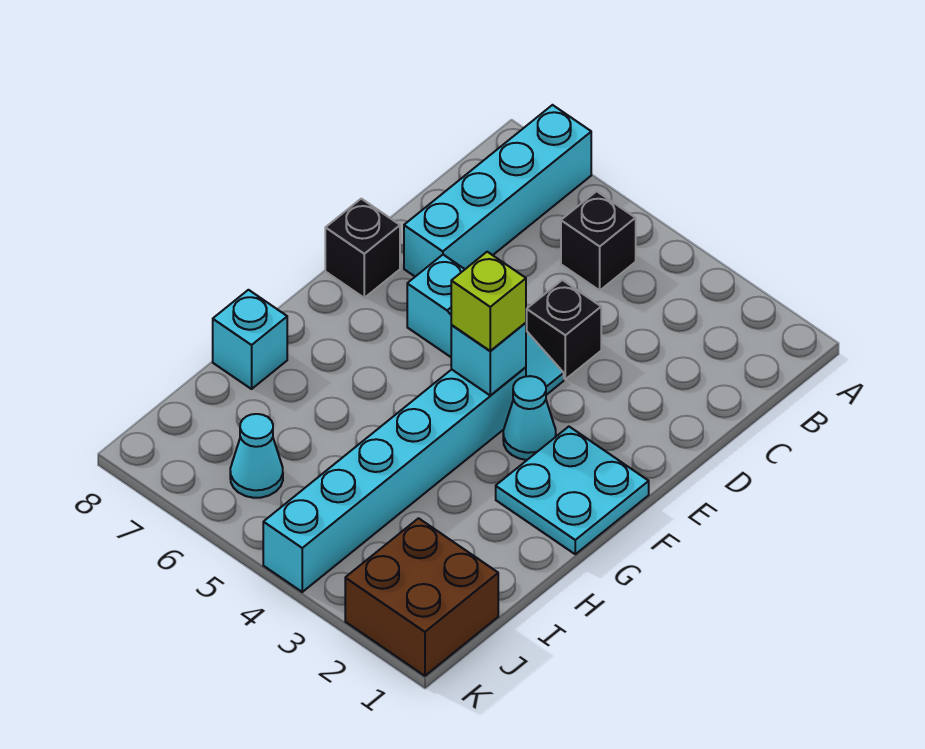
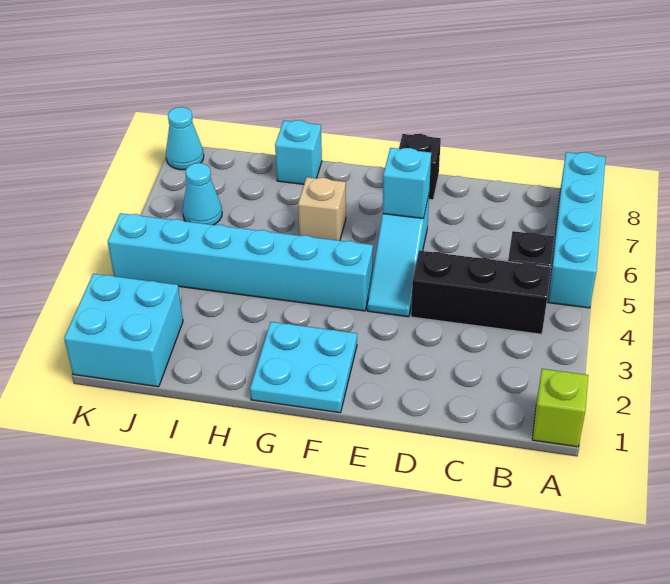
cyan brick A7:D7 level 1 -> cyan brick A5:A8 level 1
black brick D4 level 1 -> black brick B4:D4 level 1
cyan cone F3 level 1 -> cyan cone K8 level 1
cyan brick F4 level 2 -> cyan brick E6 level 2
lime brick F4 level 3 -> lime brick A1 level 1
none -> tan brick G6 level 1
brown brick J1:K2 level 1 -> cyan brick J1:K2 level 1

